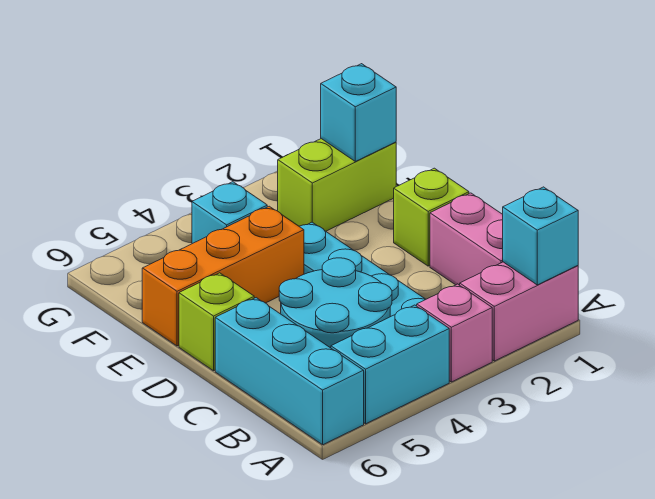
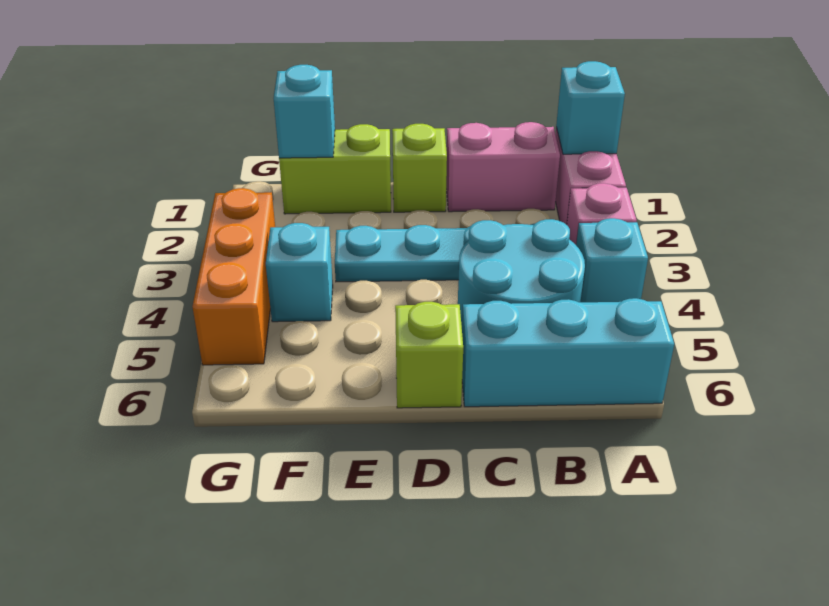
cyan brick A4:A5 level 1 -> cyan brick A4 level 1
orange brick E4:E6 level 1 -> orange brick G3:G5 level 1
lime brick F1:F2 level 1 -> lime brick E1:F1 level 1

